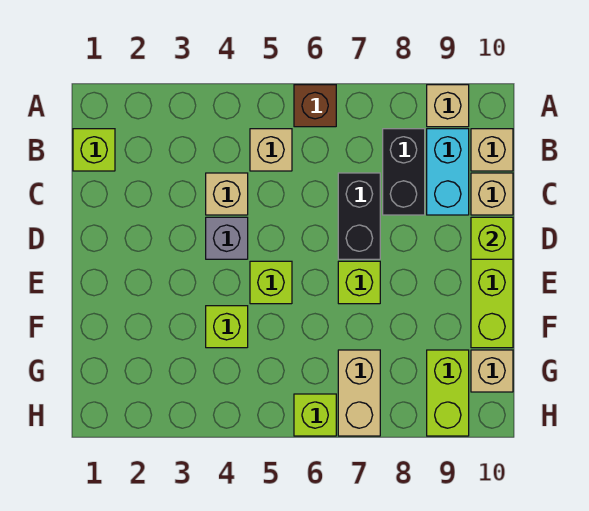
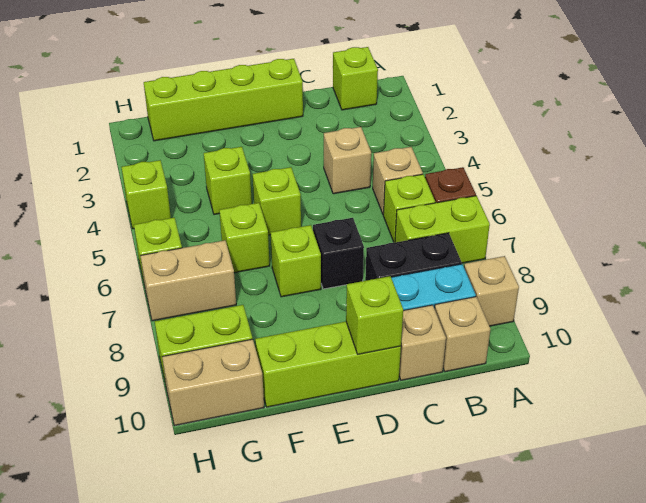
none -> lime brick A7:B7 level 1
none -> lime brick B6 level 1
black brick C7:D7 level 1 -> black brick D7 level 1
none -> lime brick D1:G1 level 1
grey brick D4 level 1 -> none
none -> lime brick F6 level 1
tan brick G10 level 1 -> tan brick G10:H10 level 1
none -> lime brick H4 level 1

